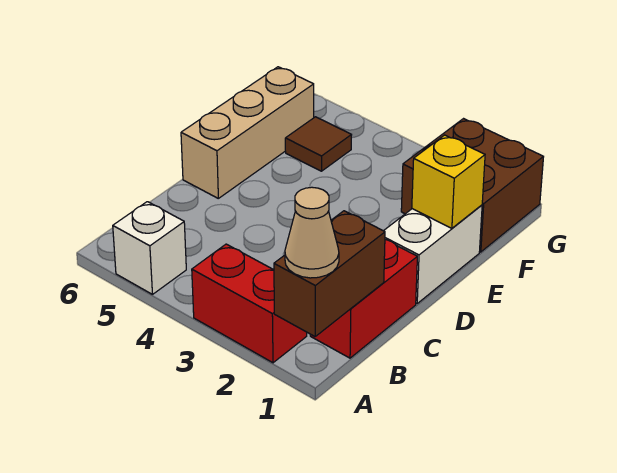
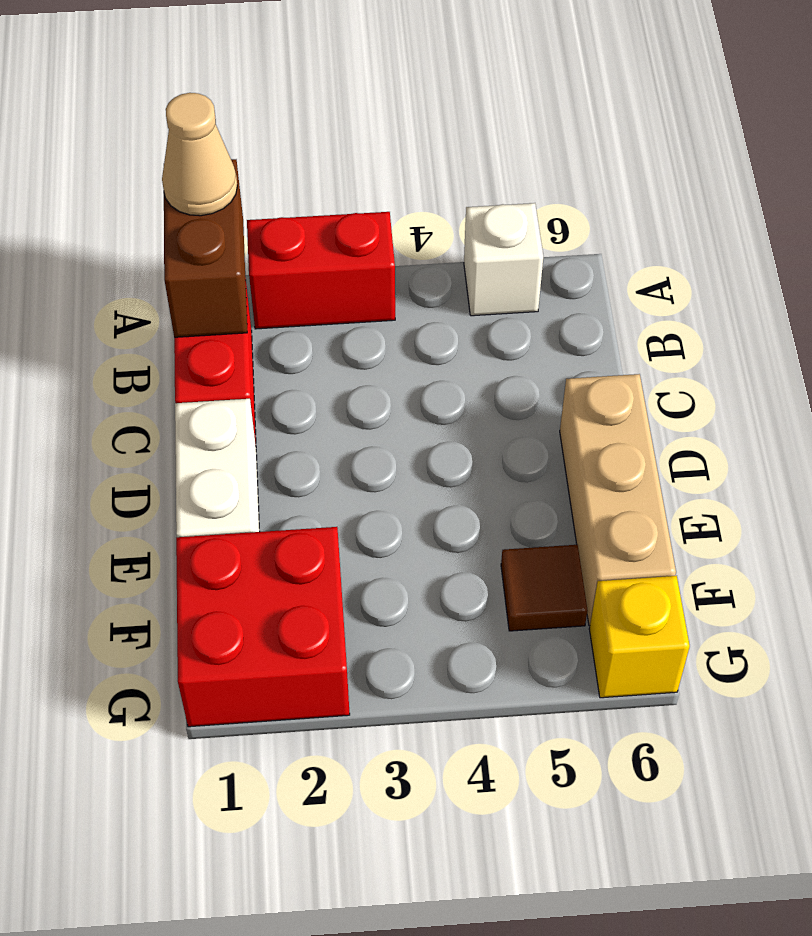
yellow brick E1 level 2 -> yellow brick G6 level 1
brown brick F1:G2 level 1 -> red brick F1:G2 level 1

